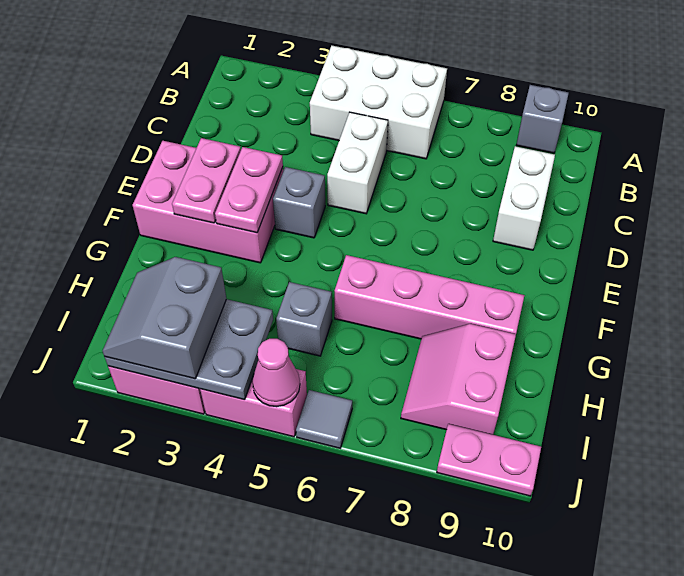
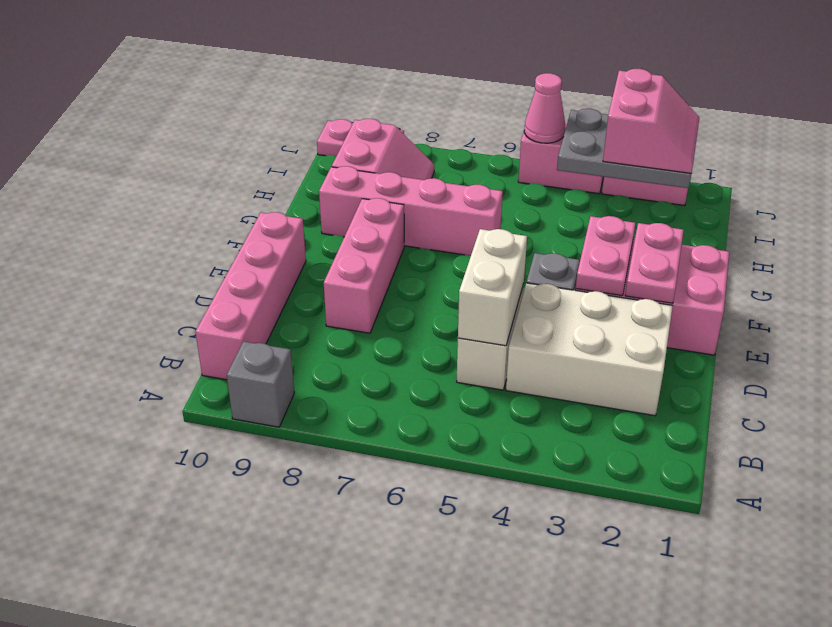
white brick A4:B6 level 1 -> white brick C2:D4 level 1
none -> pink brick B10:E10 level 1
white brick C9:D9 level 1 -> white brick C5:D5 level 2
none -> pink brick D8:F8 level 1
grey brick H5 level 1 -> none
grey slope I2:J3 level 3 top 3 -> pink slope I2:J3 level 3 top 3
grey tile J6 level 1 -> none

